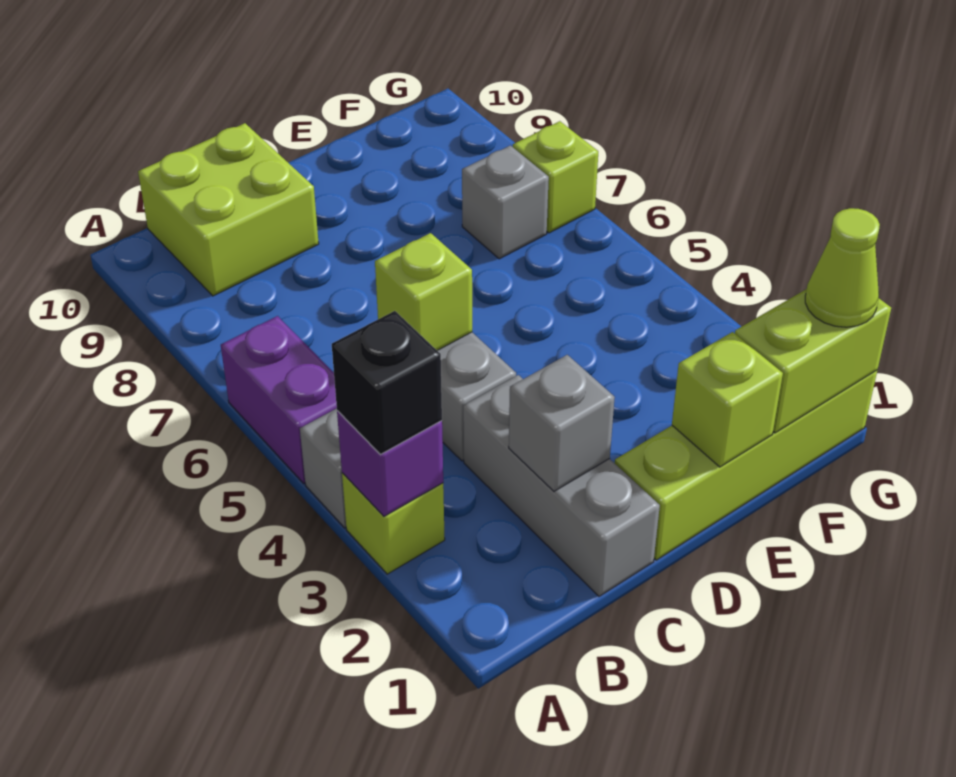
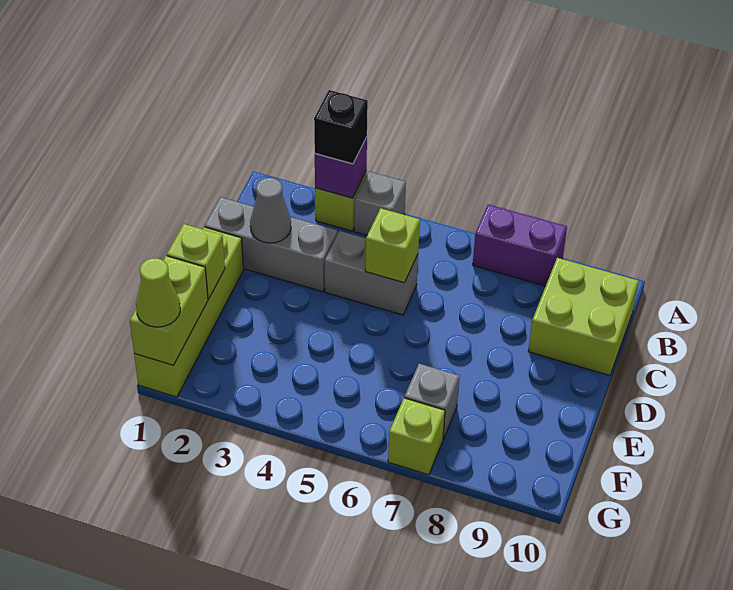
purple brick A5:A6 level 1 -> purple brick A7:A8 level 1
grey brick C2 level 2 -> grey cone C2 level 2

